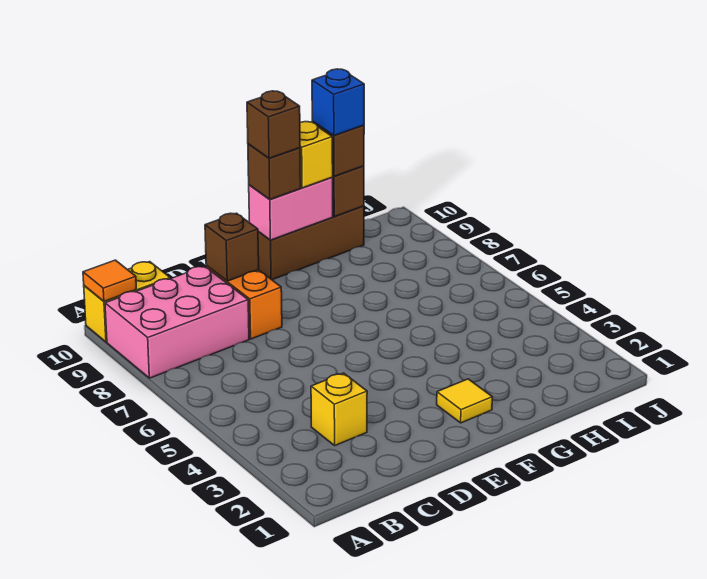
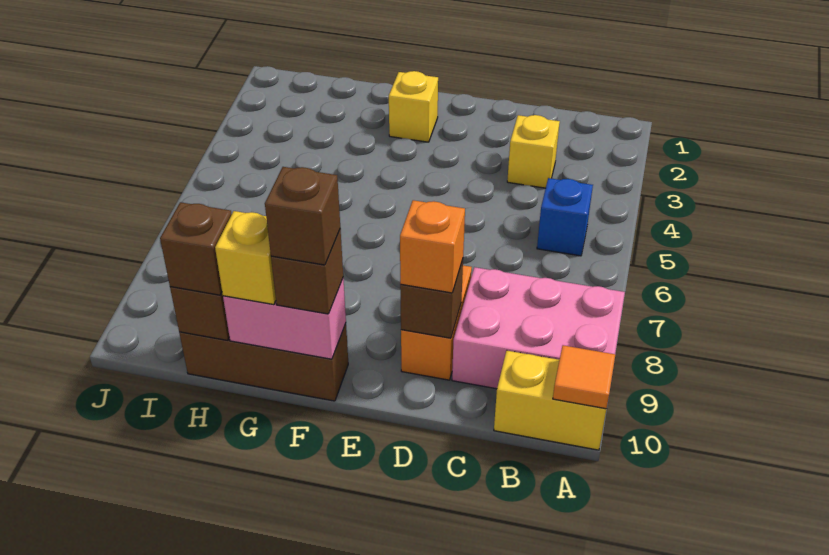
none -> orange brick D9 level 3
yellow tile F2 level 1 -> yellow brick F2 level 1
blue brick H10 level 4 -> blue brick B5 level 1

